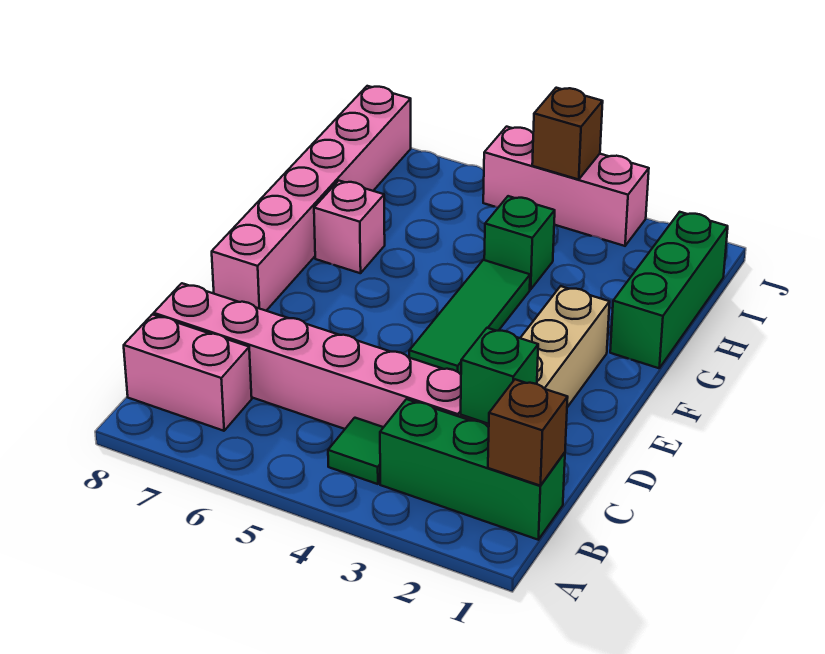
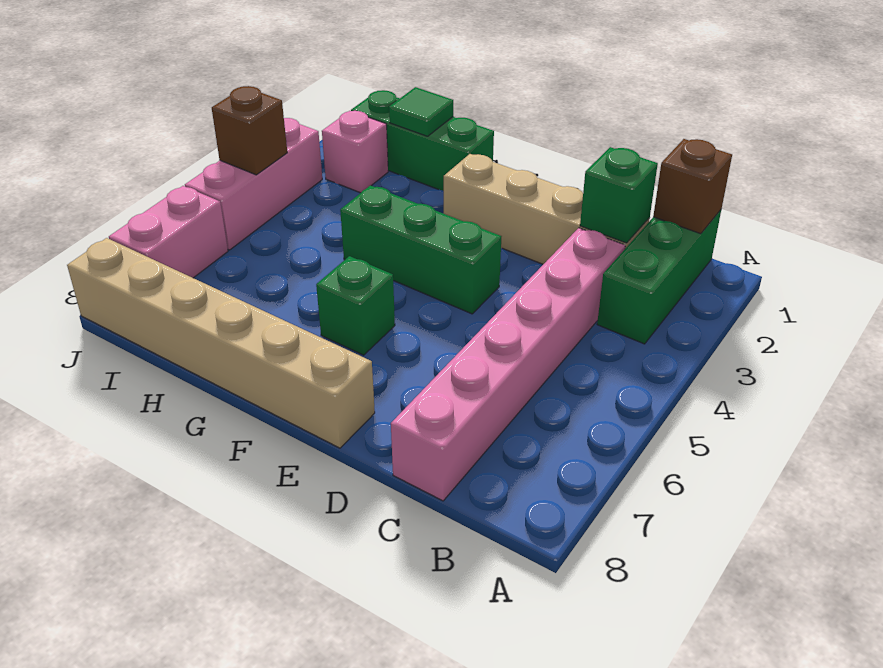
green tile B4 level 1 -> green tile H1 level 2
pink brick B7:B8 level 1 -> pink brick J6:J7 level 1
green tile E4:G4 level 1 -> green brick E4:G4 level 1
pink brick E8:J8 level 1 -> tan brick E8:J8 level 1
pink brick G7 level 1 -> pink brick I2 level 1
green brick H4 level 1 -> green brick F6 level 1

